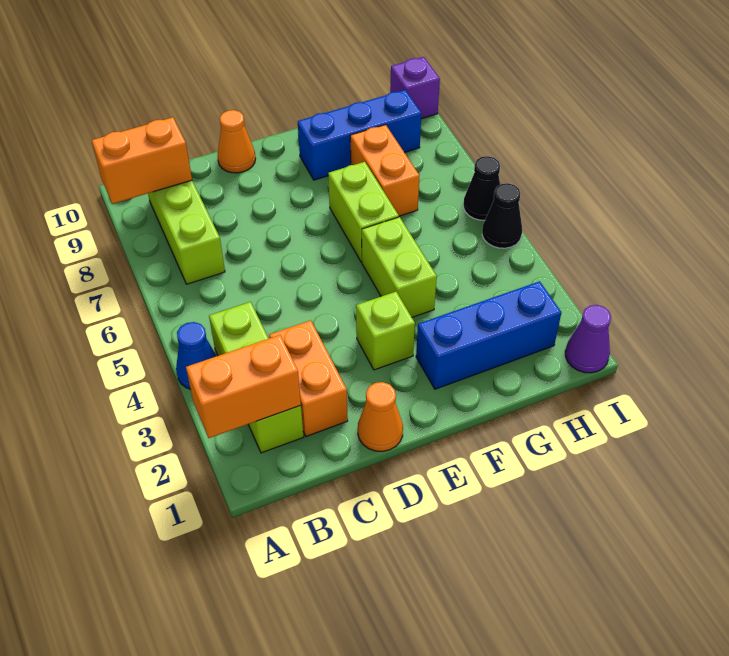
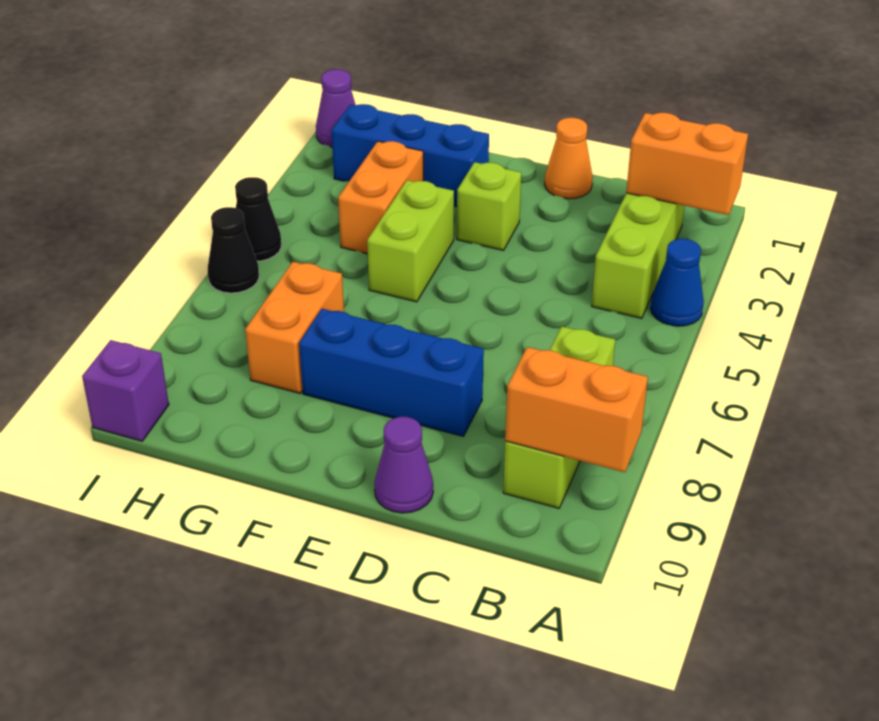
orange brick C2:C3 level 1 -> orange brick G3:G4 level 1
orange cone D10 level 1 -> purple cone D10 level 1
lime brick F6:F7 level 1 -> none
blue brick F9:H9 level 1 -> blue brick D8:F8 level 1

